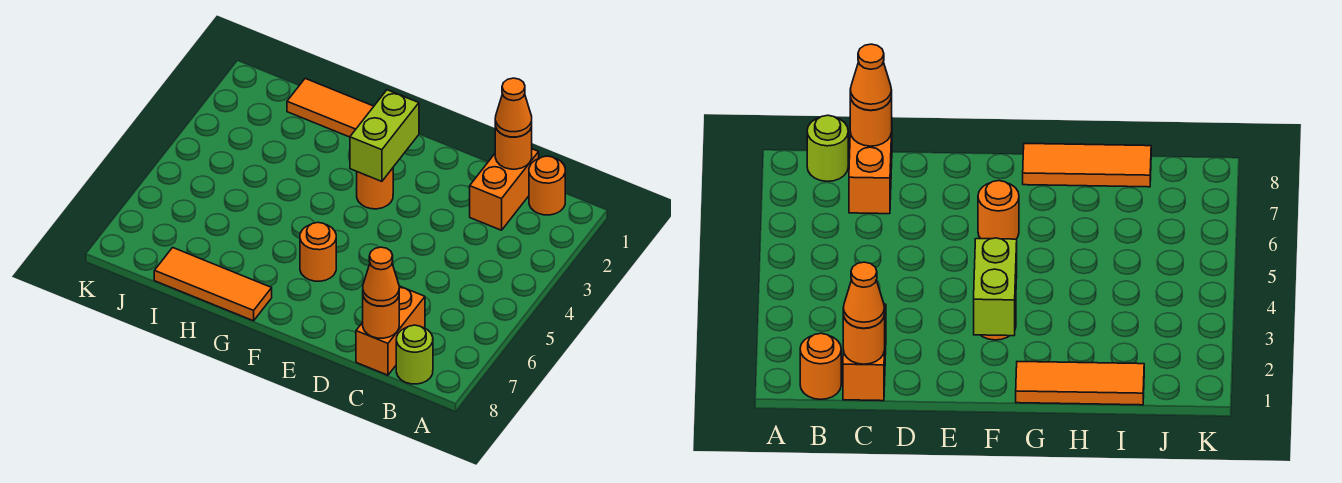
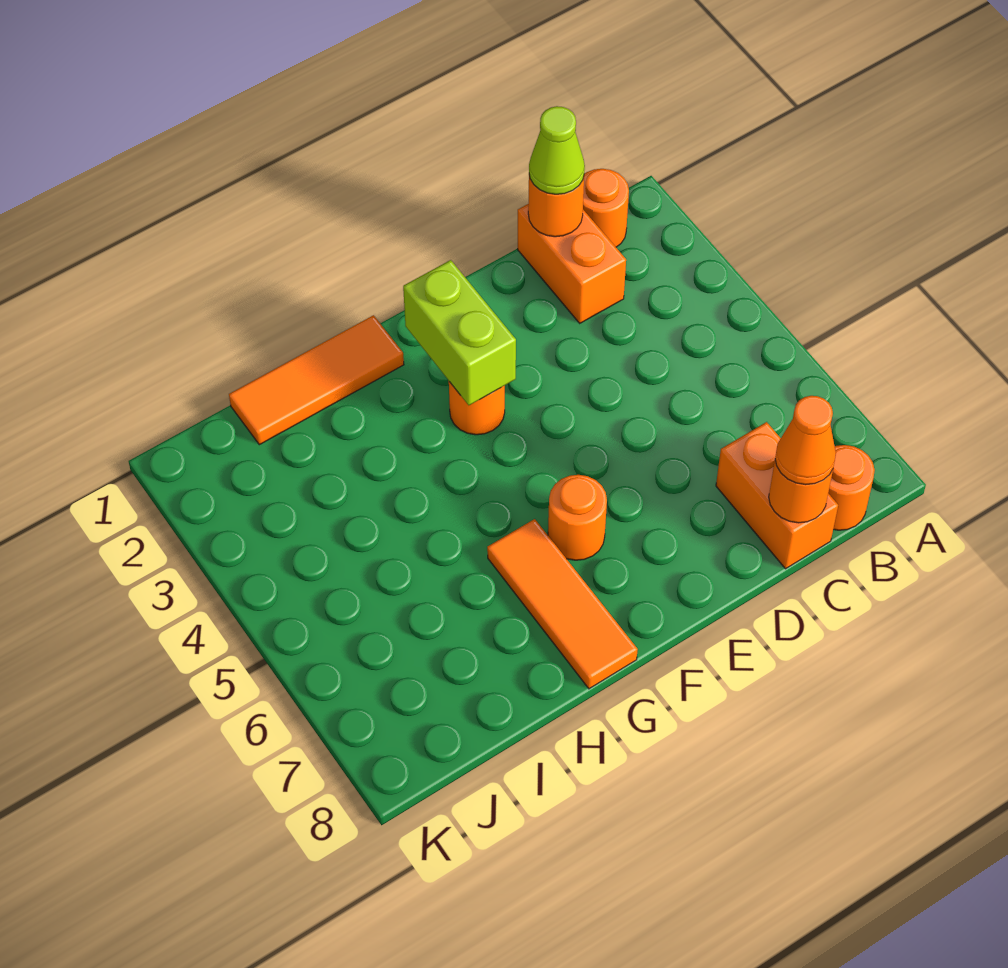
lime round brick B8 level 1 -> orange round brick B8 level 1
orange cone C1 level 3 -> lime cone C1 level 3
orange tile G8:I8 level 1 -> orange tile G6:G8 level 1

